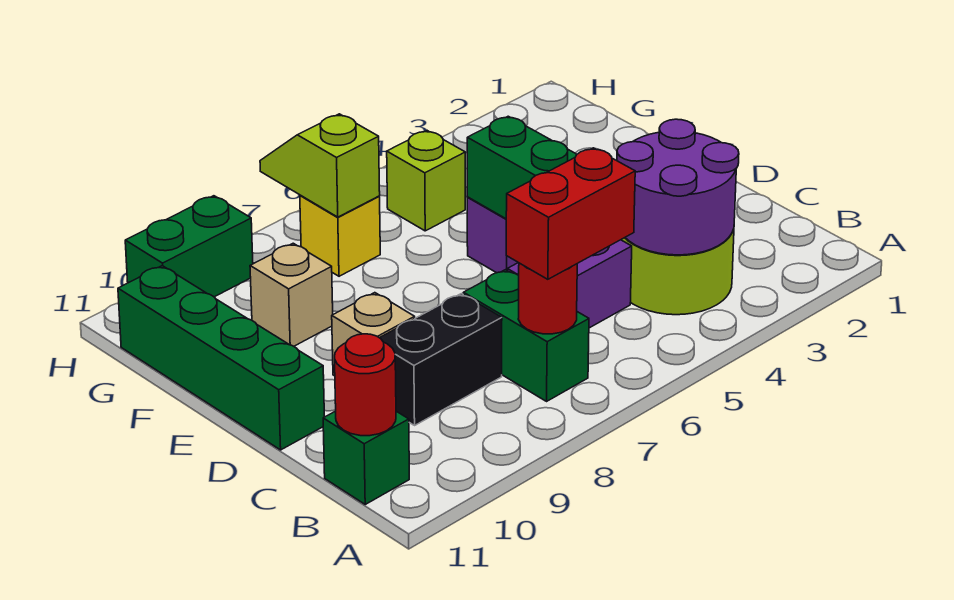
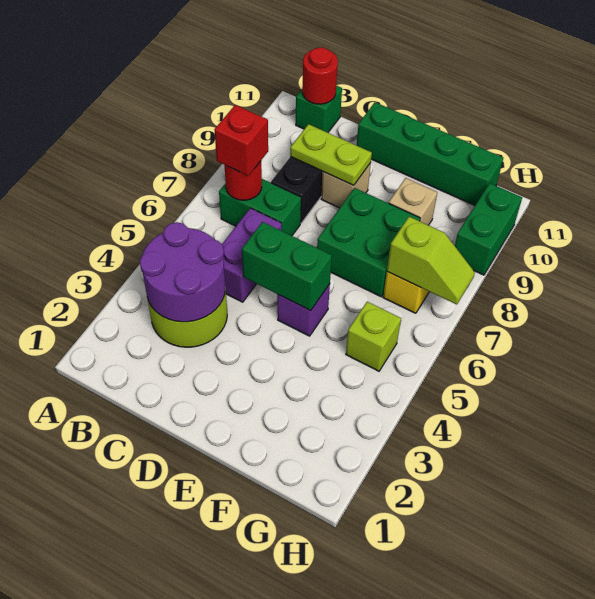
red brick B6:B7 level 3 -> red brick B7 level 3
none -> lime plate C9:D9 level 2
none -> green brick E7:F8 level 1

